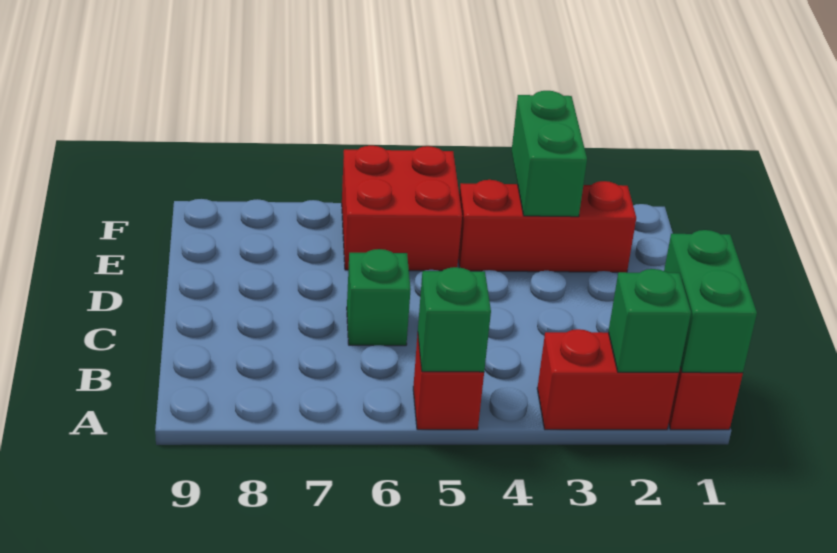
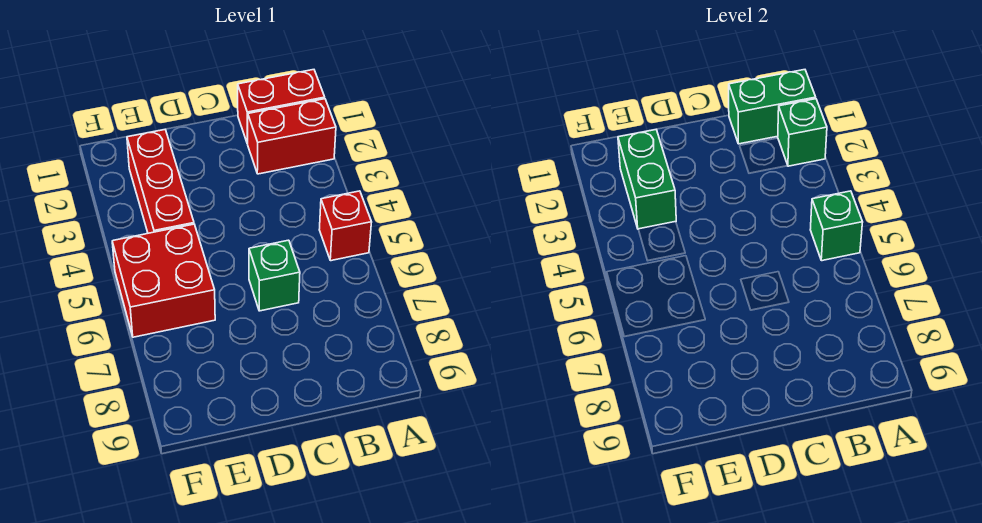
red brick A2:A3 level 1 -> red brick A2:B2 level 1
green brick E3:F3 level 2 -> green brick E2:E3 level 2

